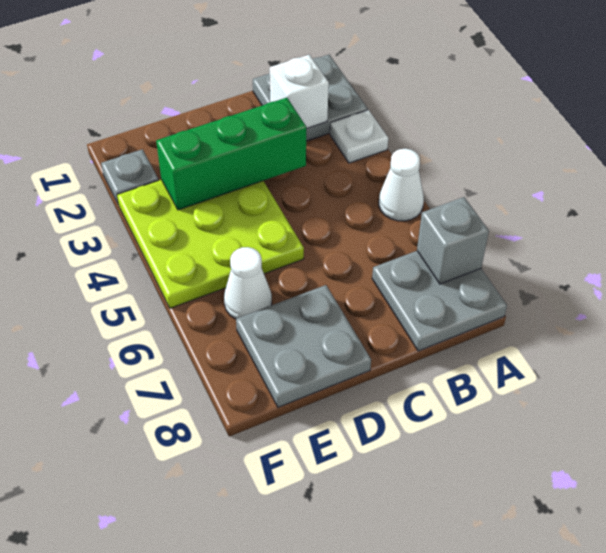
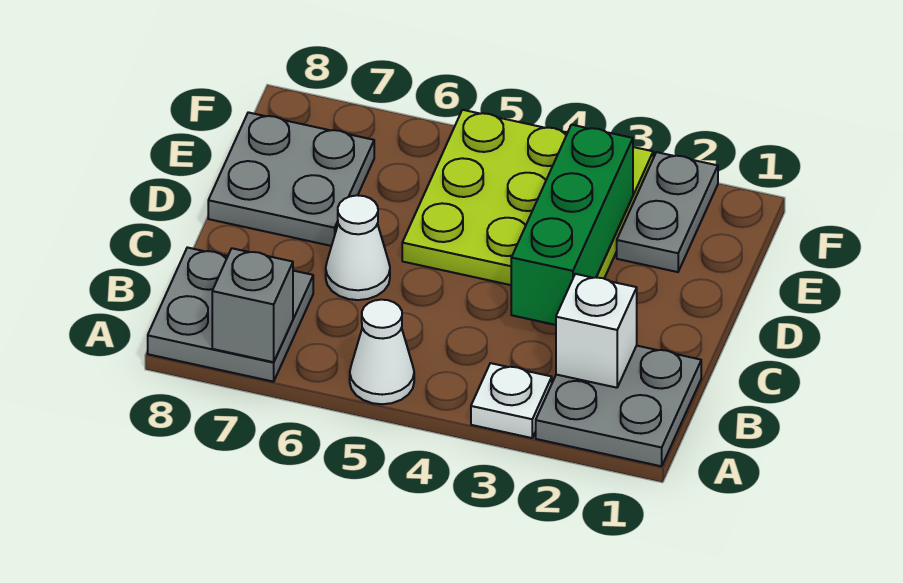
white cone E6 level 1 -> white cone C6 level 1
grey plate F2 level 1 -> grey plate E2:F2 level 1

